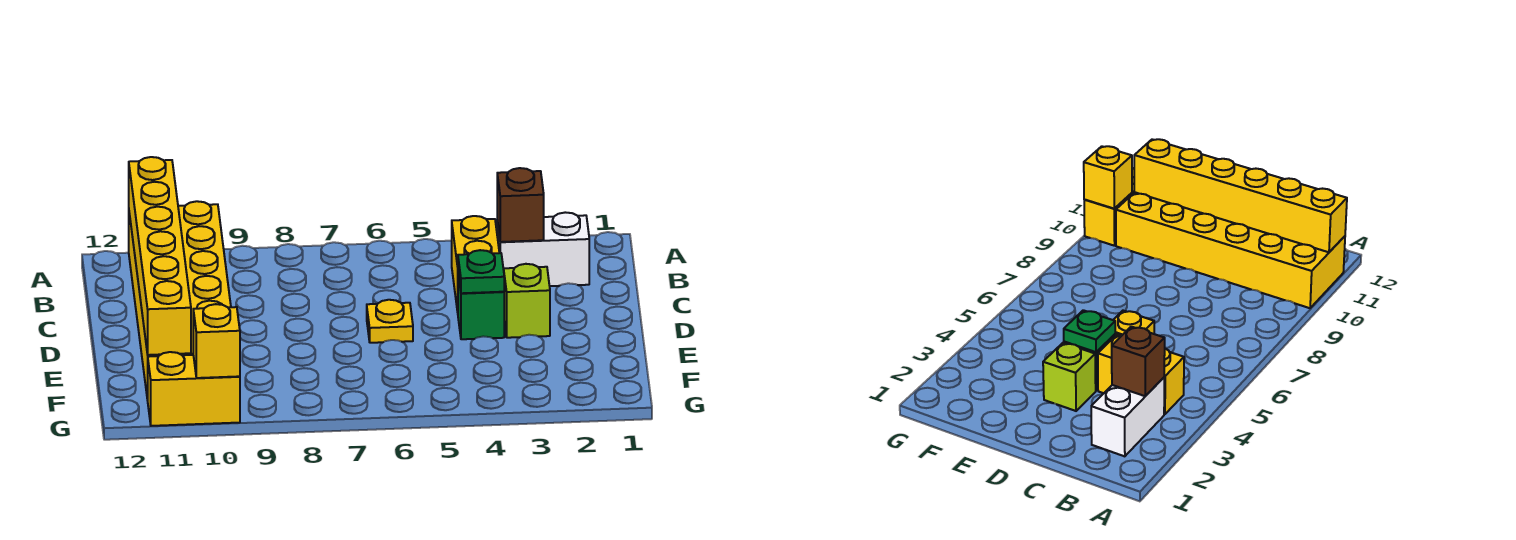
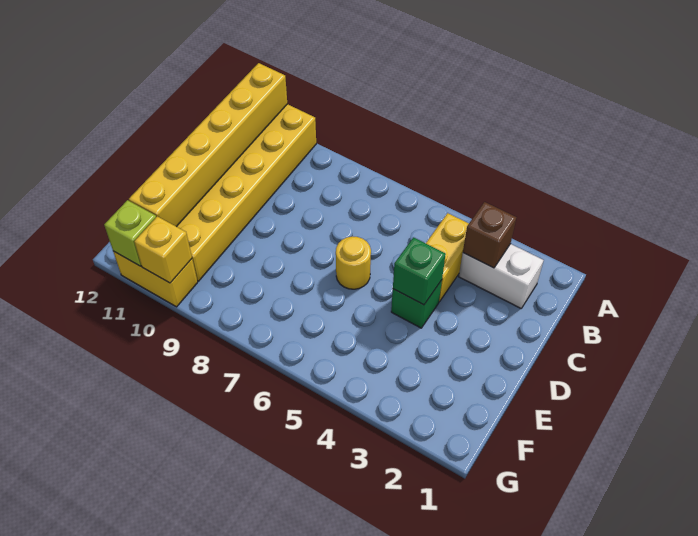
lime brick D3 level 1 -> lime brick G11 level 2
green plate D4 level 2 -> green brick D4 level 2
yellow plate D6 level 1 -> yellow round brick D6 level 1

